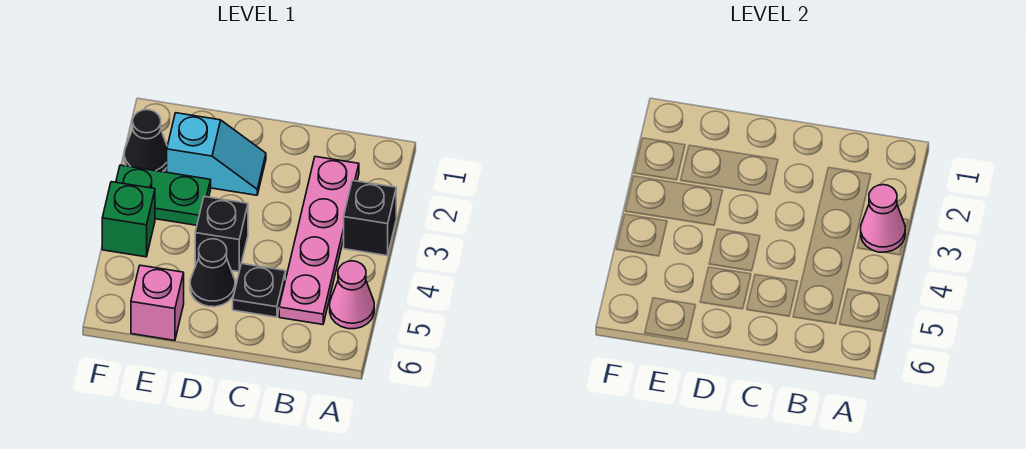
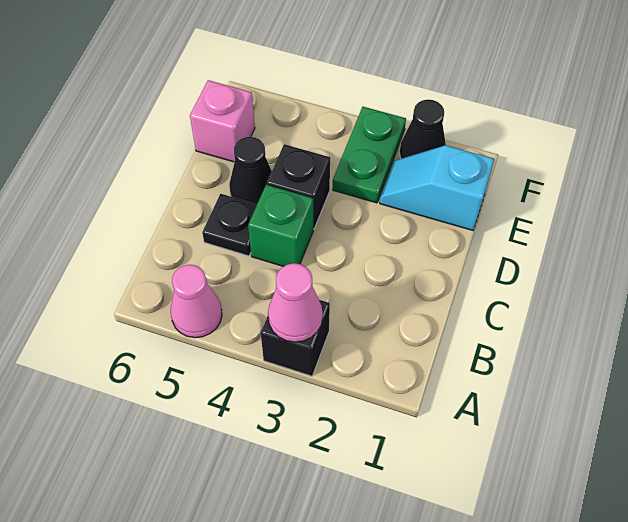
pink plate B2:B5 level 1 -> none
cyan slope D2:E2 level 1 top E -> cyan slope E1:E2 level 1 top 1
green brick F4 level 1 -> green brick C4 level 1

